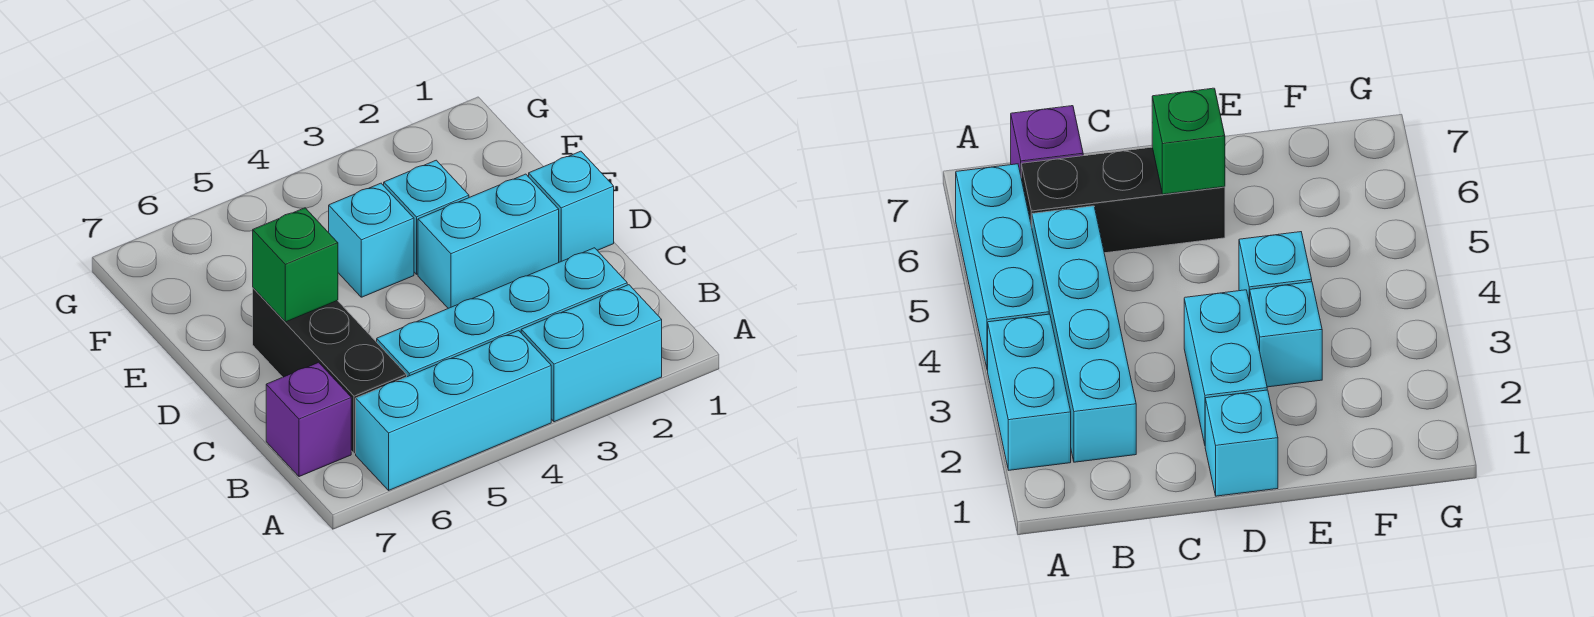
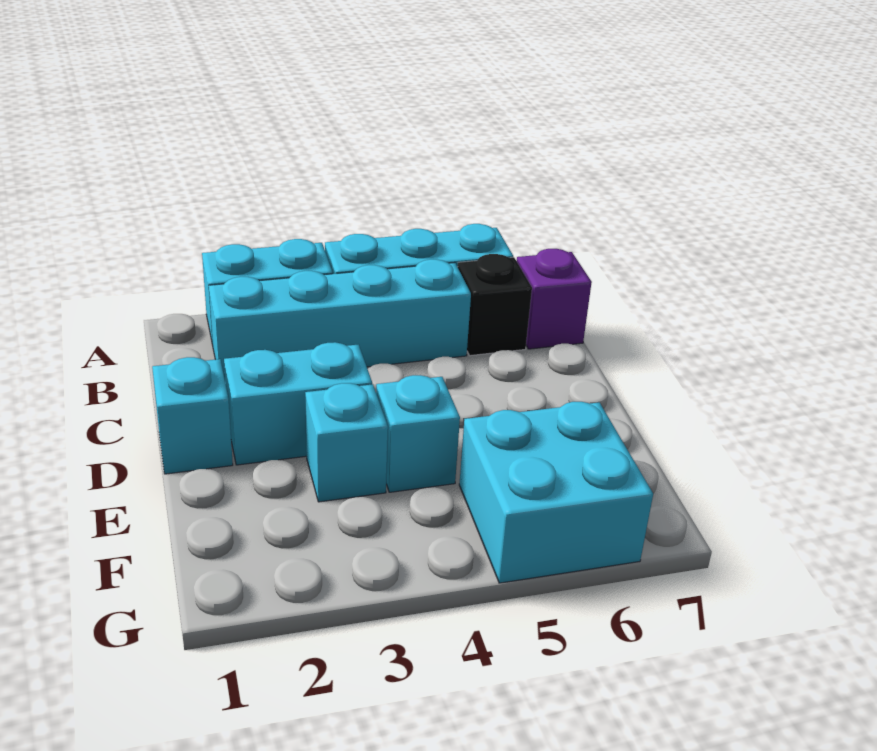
black brick B6:D6 level 1 -> black brick B6 level 1
green brick D6 level 2 -> none
none -> cyan brick F5:G6 level 1

